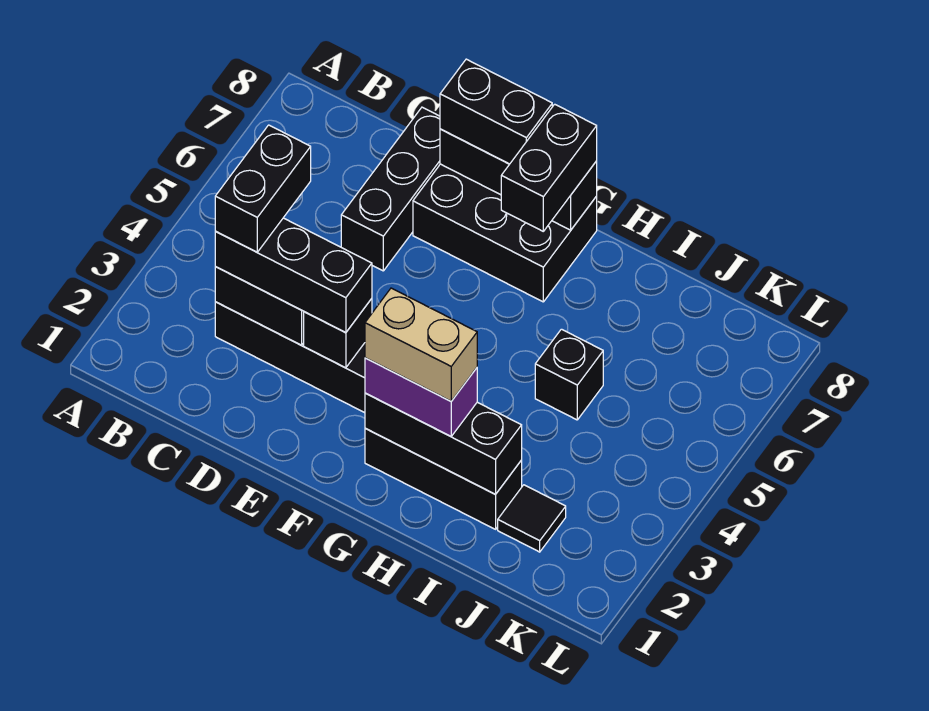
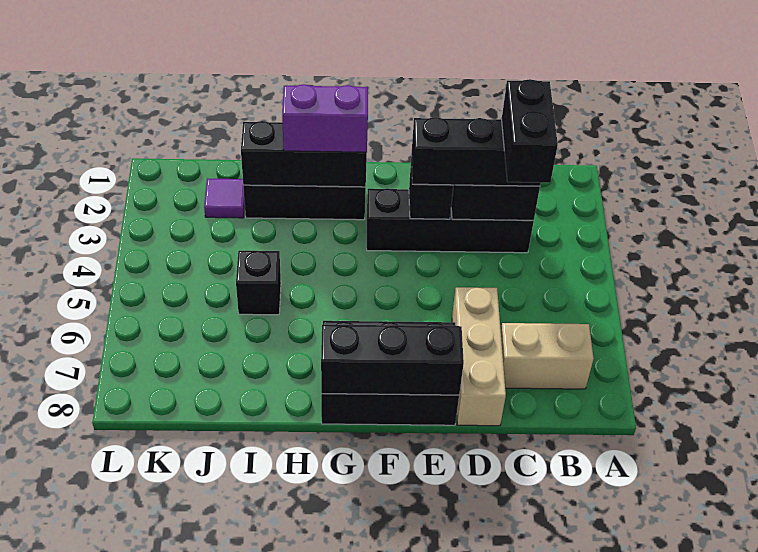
black brick D6:D8 level 1 -> tan brick D6:D8 level 1
black brick E8:F8 level 3 -> none
tan brick G2:H2 level 4 -> tan brick B7:C7 level 1
black brick G7:G8 level 3 -> none
black tile J2 level 1 -> purple tile J2 level 1

